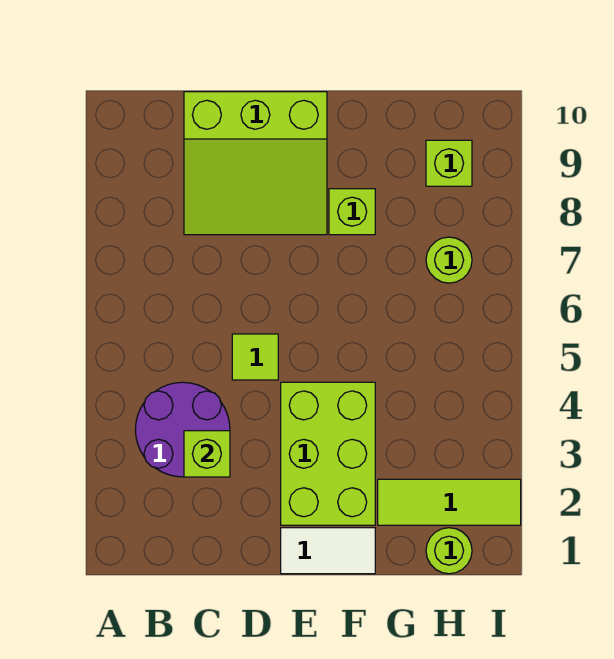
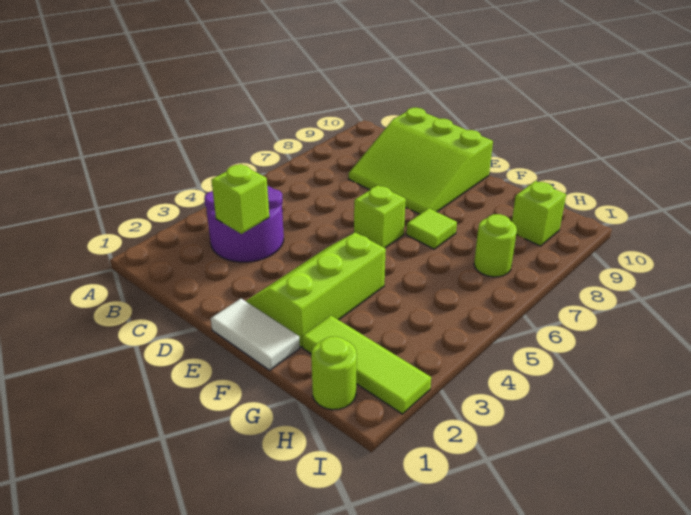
lime tile D5 level 1 -> lime tile F7 level 1
lime brick E2:F4 level 1 -> lime slope E2:F4 level 1 top F
lime brick F8 level 1 -> lime brick E6 level 1

